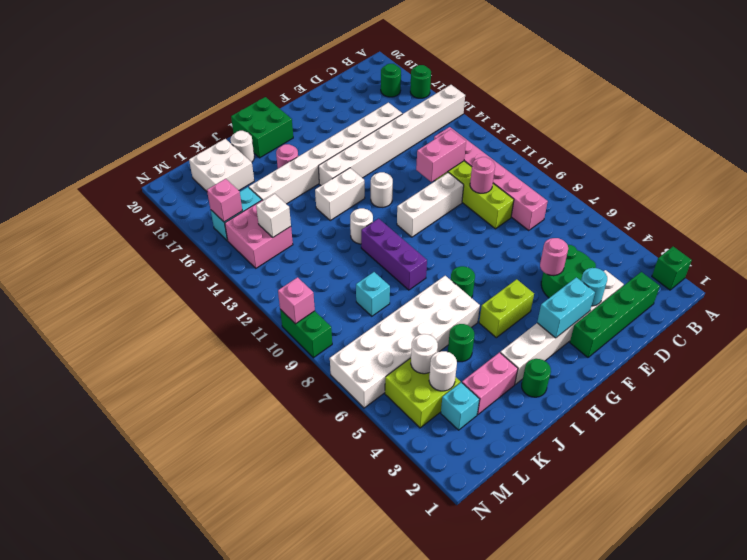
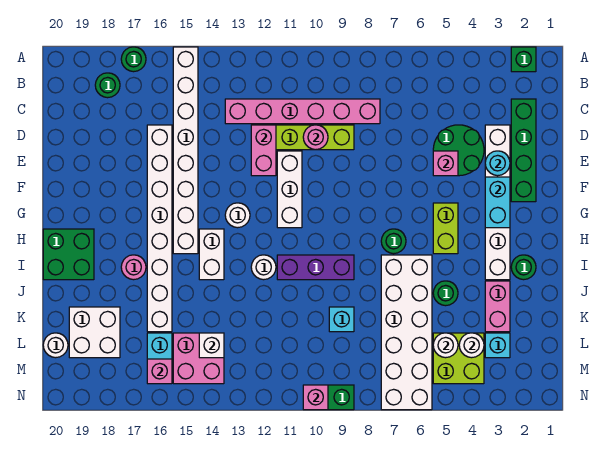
pink round brick E5 level 2 -> pink brick E5 level 2
white round brick J19 level 1 -> white round brick L20 level 1

